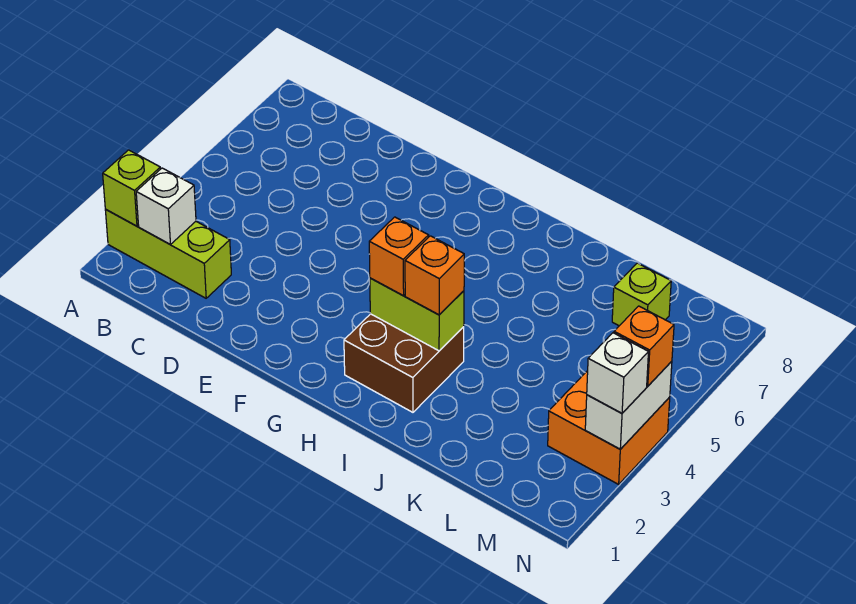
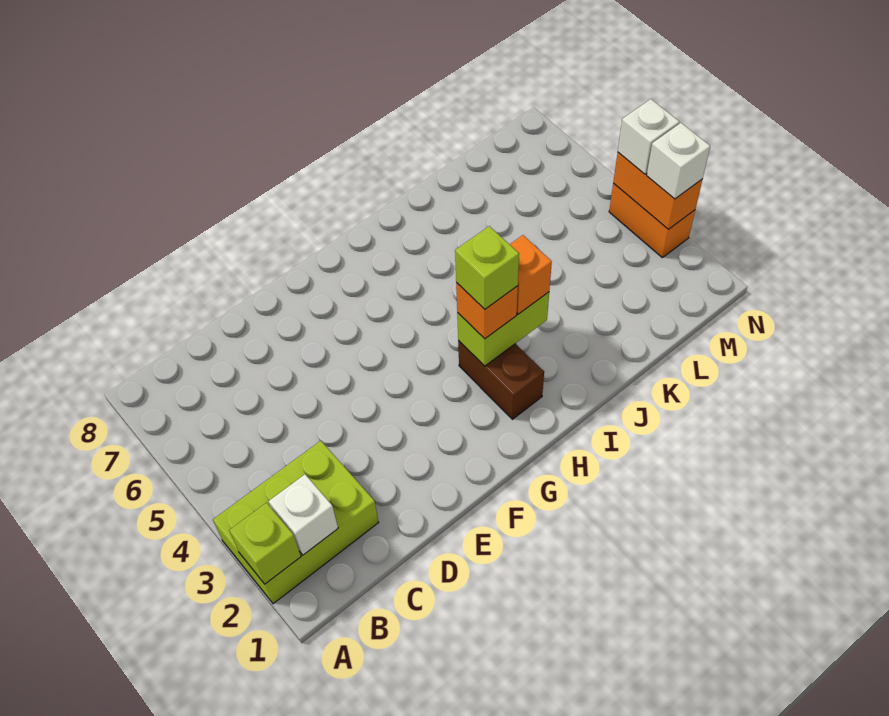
lime brick A2:C2 level 1 -> lime brick A2:C3 level 1
brown brick H2:I3 level 1 -> brown brick H2:H3 level 1
lime brick L7 level 1 -> lime brick H3 level 4
orange brick M3:N4 level 1 -> orange brick N3:N4 level 1
white brick N3:N4 level 2 -> orange brick N3:N4 level 2
orange brick N4 level 3 -> white brick N4 level 3

